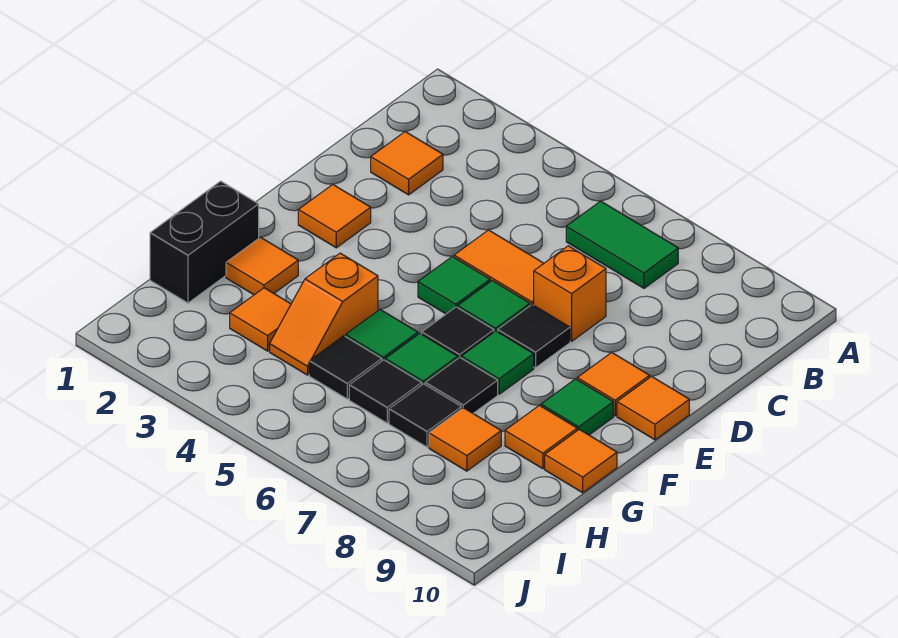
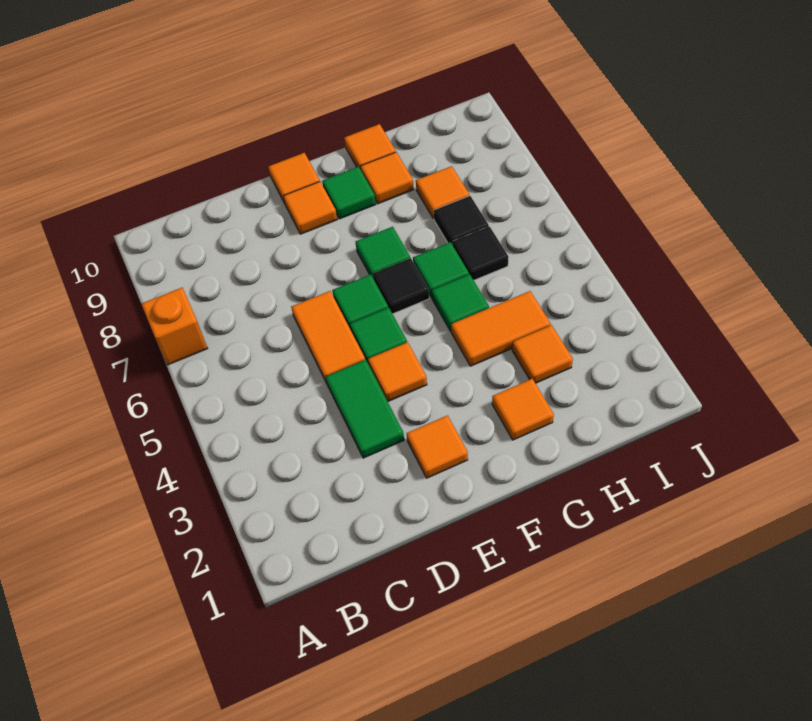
green tile B6:B7 level 1 -> green tile D3:D4 level 1
orange tile C2 level 1 -> orange tile E4 level 1
orange brick D7 level 1 -> orange brick A7 level 1
black tile E7 level 1 -> none
black brick G1:H1 level 1 -> none
orange slope G4:H4 level 1 top G -> orange tile G4:H4 level 1
black tile G7 level 1 -> none
black tile H5 level 1 -> none

